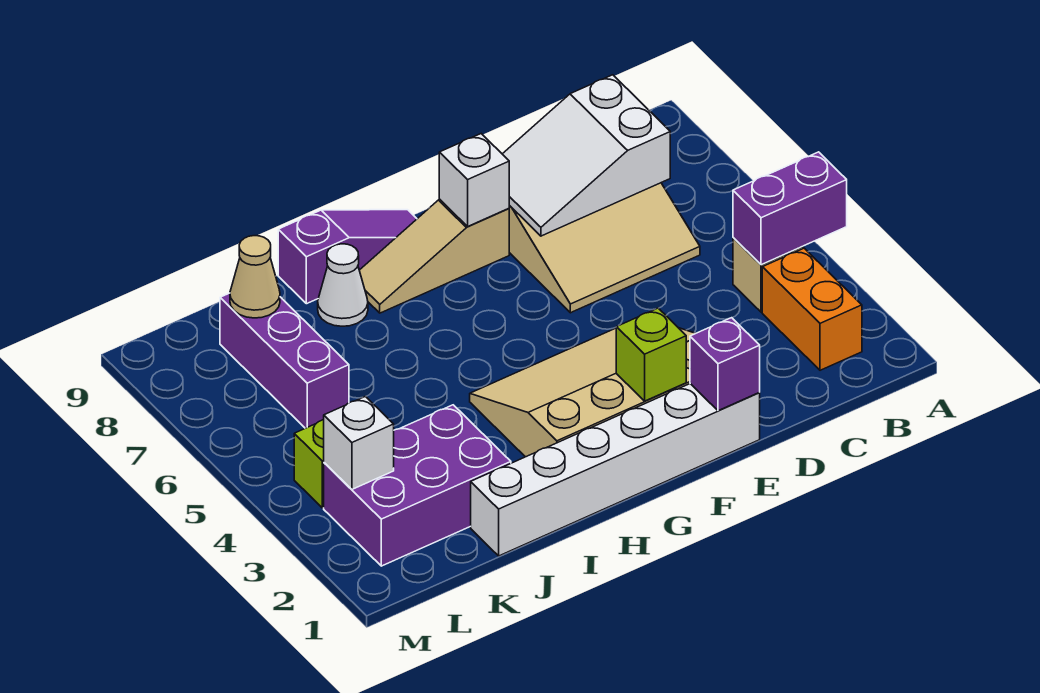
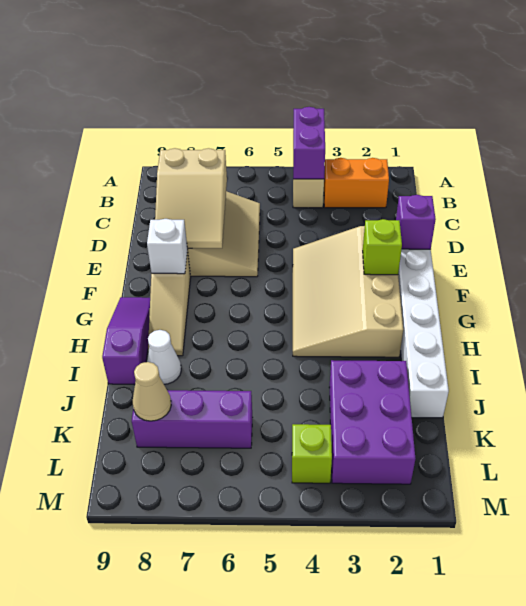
white slope C7:E8 level 2 top C -> tan slope C7:E8 level 2 top C
white brick L3 level 2 -> none

